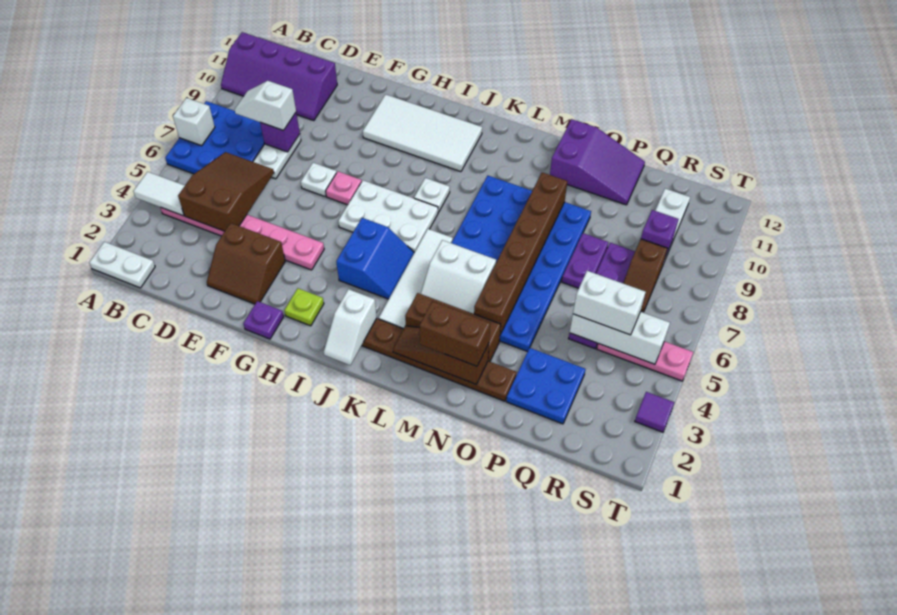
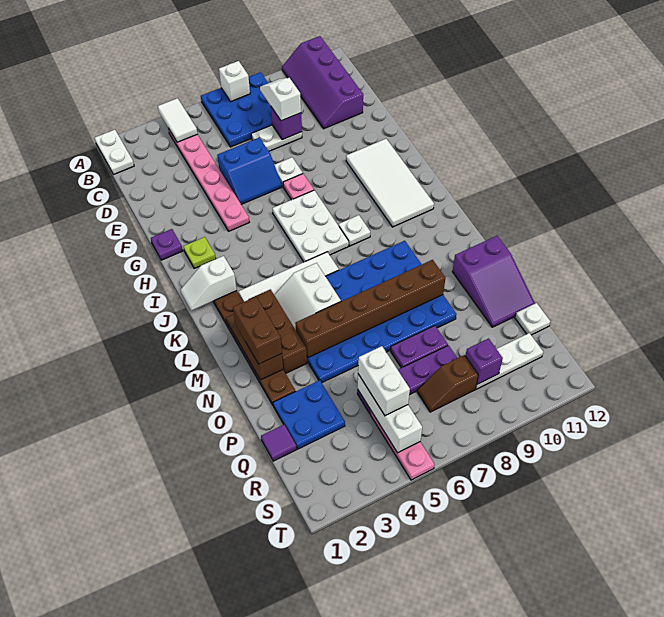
brown slope C4:D6 level 2 top 4 -> none
brown slope E2:F3 level 1 top 3 -> none
blue slope I4:J5 level 1 top I -> blue slope E5:F6 level 1 top E
none -> white plate Q12 level 1
purple tile T3 level 1 -> purple tile Q1 level 1

